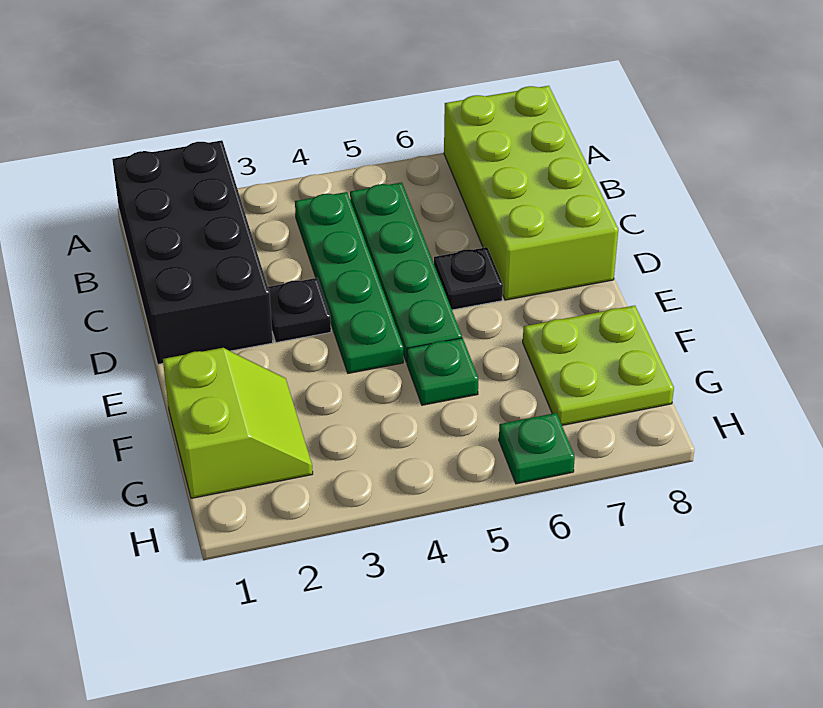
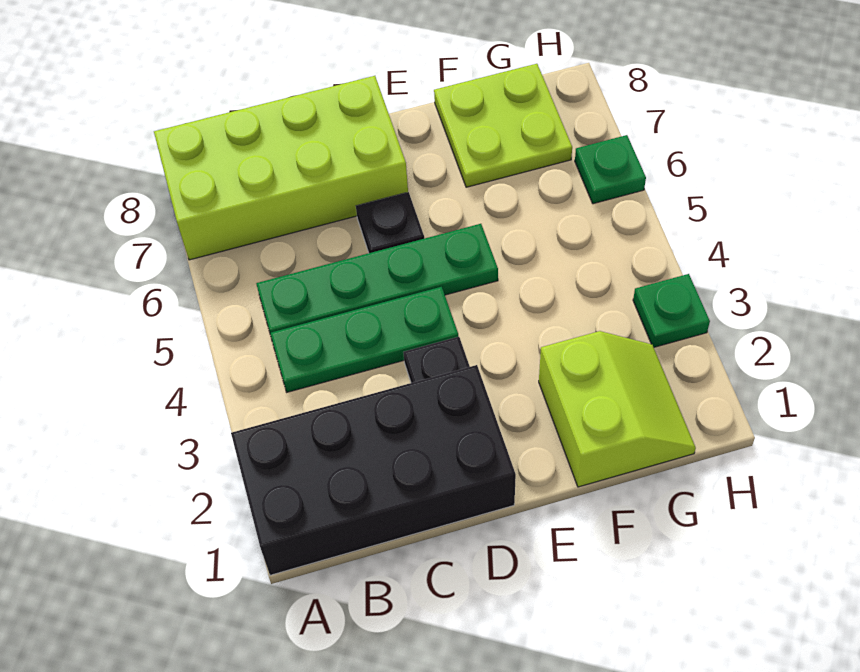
green plate B4:E4 level 1 -> green plate B4:D4 level 1
lime slope F1:G2 level 1 top 1 -> lime slope F1:G2 level 1 top F
green plate F5 level 1 -> green plate H3 level 1

